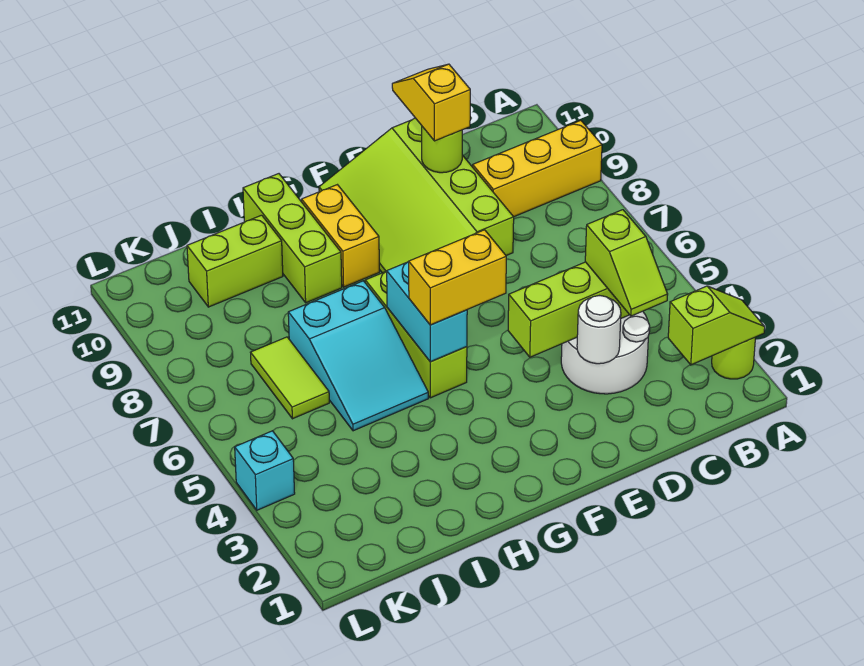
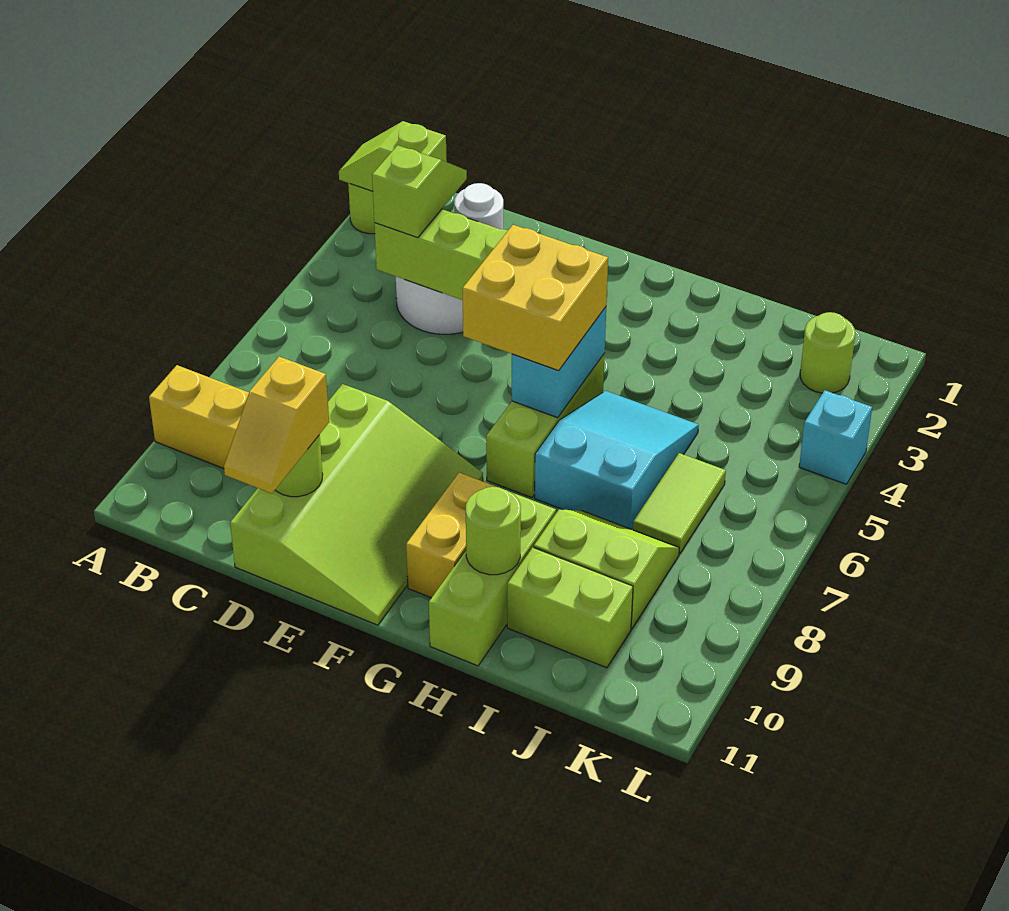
yellow brick F5:G5 level 3 -> yellow brick F5:G6 level 3
none -> lime round brick H10 level 2
none -> lime slope I8:J9 level 1 top 9
none -> lime round brick K2 level 1

